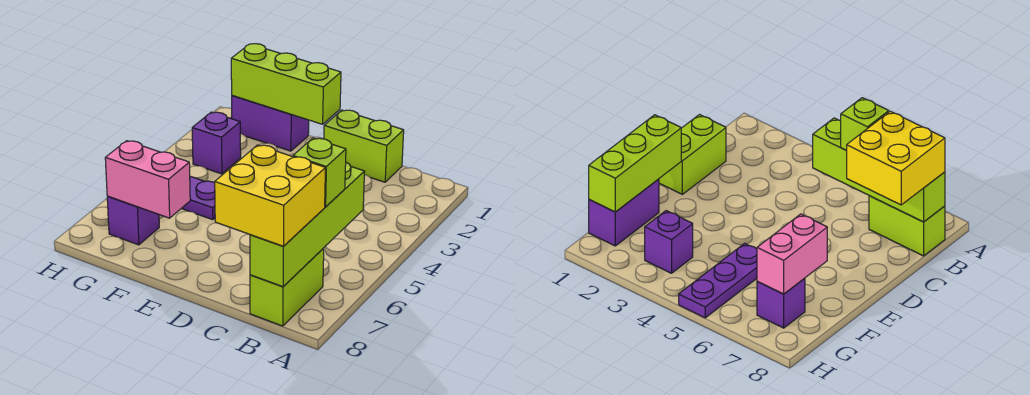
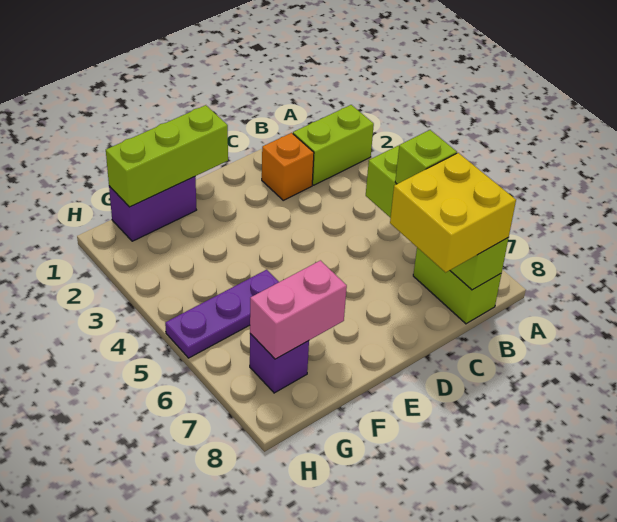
lime brick C1:D1 level 1 -> lime brick A2:B2 level 1
none -> orange brick C2 level 1
purple brick G3 level 1 -> none

